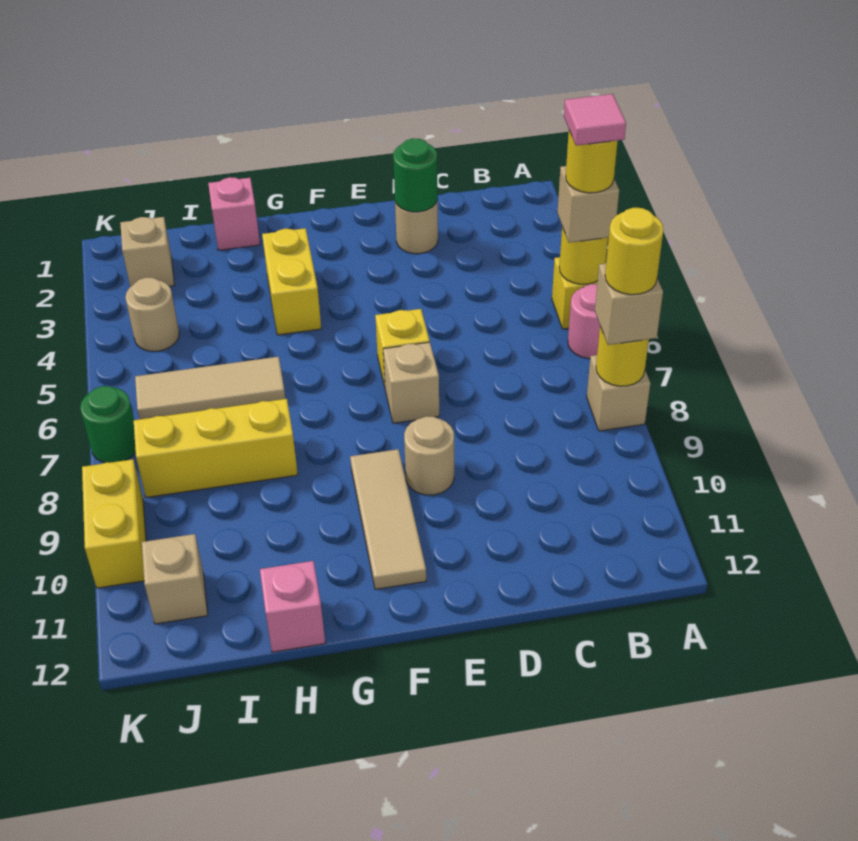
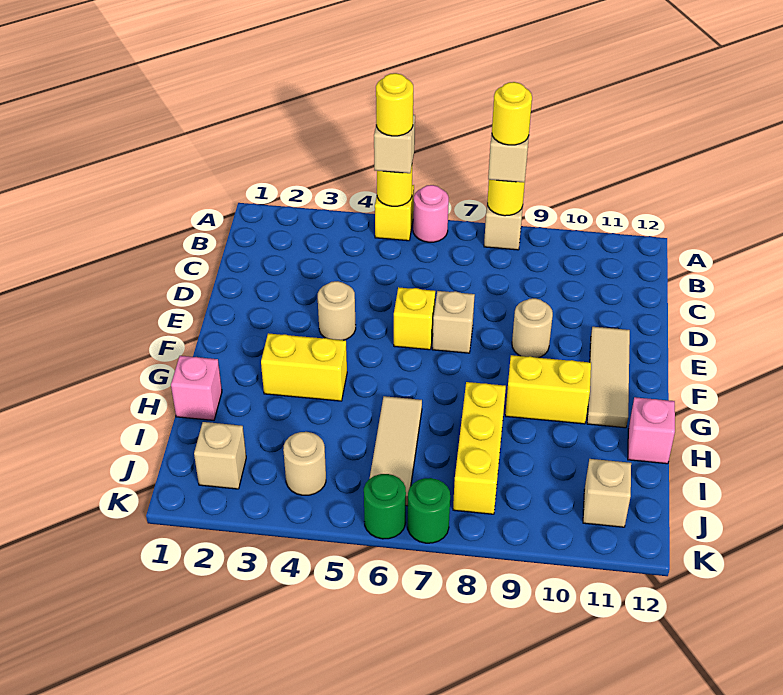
pink tile A5 level 5 -> none
tan round brick D2 level 1 -> tan round brick E4 level 1
green round brick D2 level 2 -> green round brick K6 level 1
tan tile F9:F11 level 1 -> tan tile E11:G11 level 1
yellow brick K9:K10 level 1 -> yellow brick G9:G10 level 1

